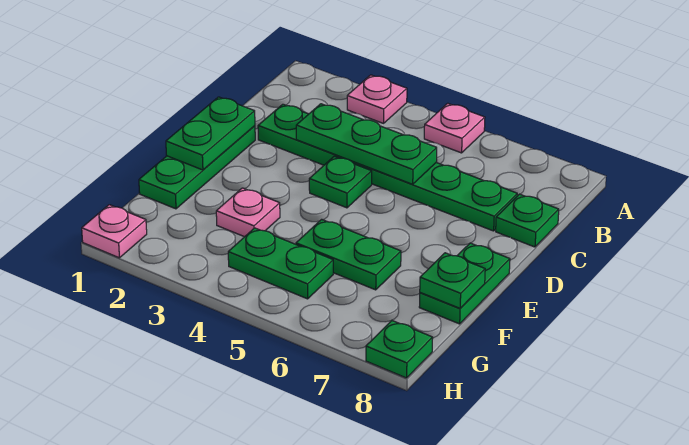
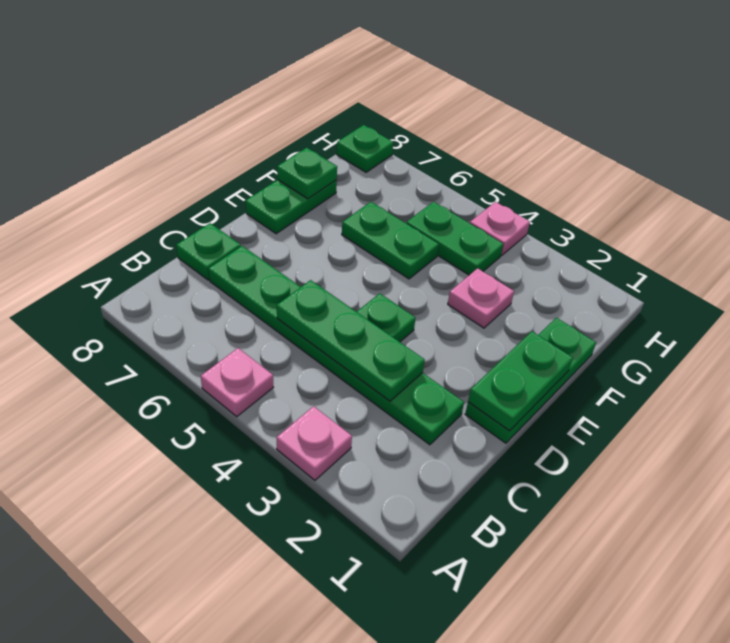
pink plate H1 level 1 -> pink plate H4 level 1

